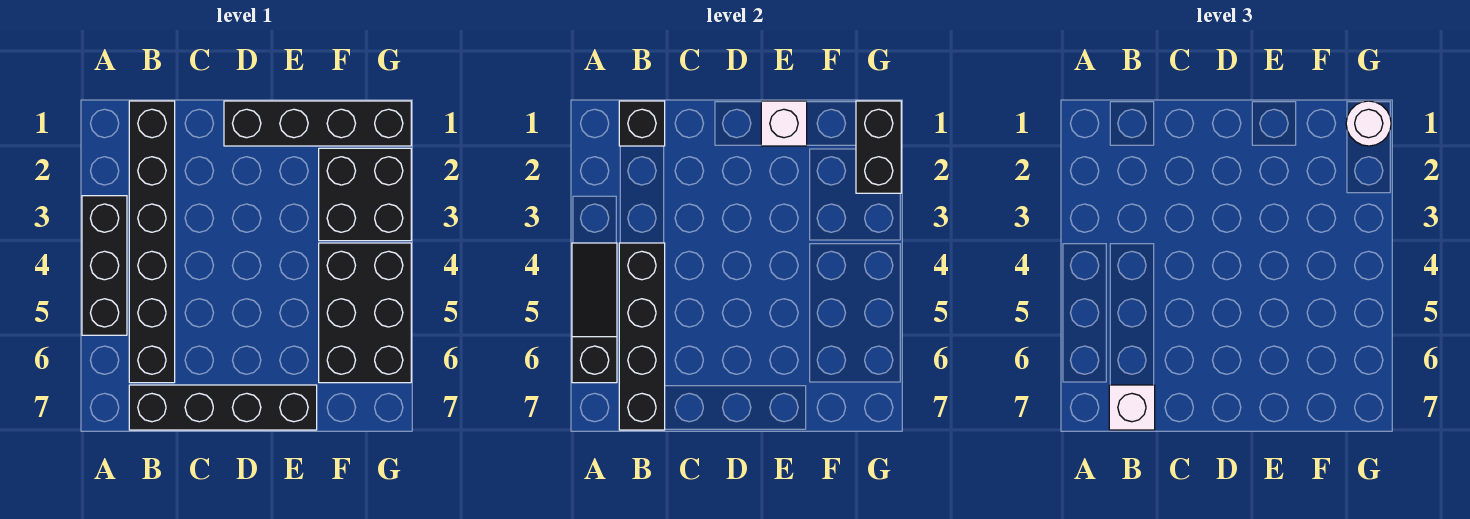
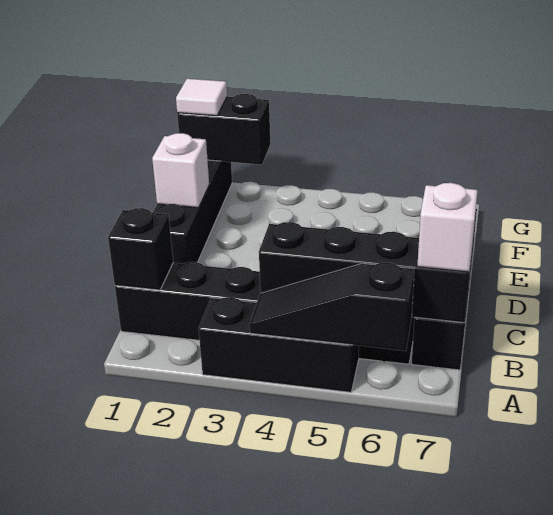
black brick F2:G3 level 1 -> none
black brick F4:G6 level 1 -> none
white round brick G1 level 3 -> white tile G1 level 3

